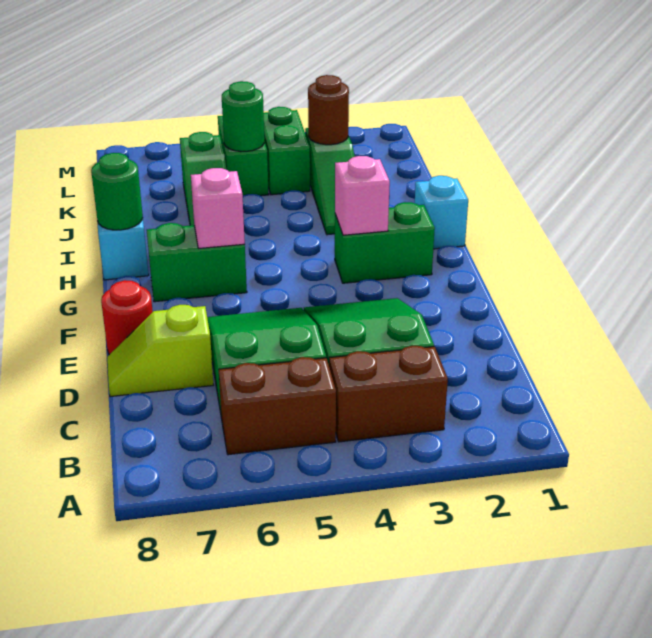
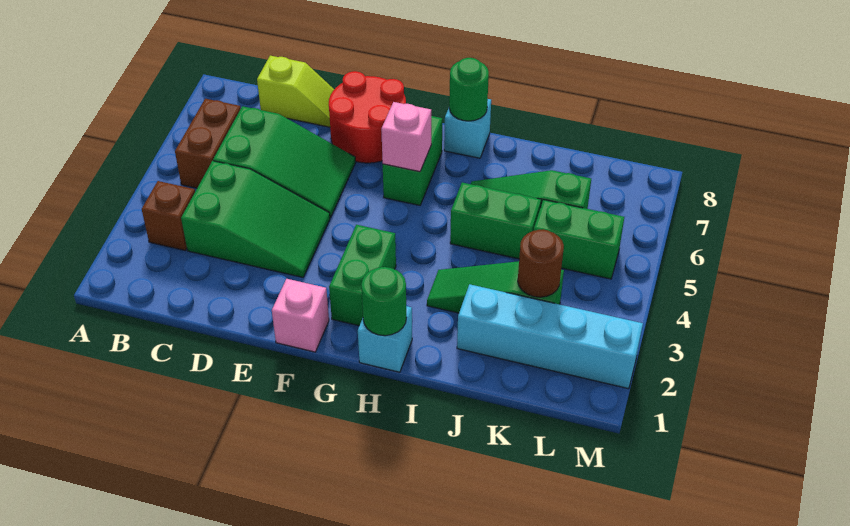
brown brick B3:B4 level 1 -> brown brick B3 level 1
lime slope D7:D8 level 1 top 7 -> lime slope C8:D8 level 1 top C
red round brick E8 level 1 -> red round brick E7:F8 level 1
pink brick G3 level 2 -> pink brick F1 level 1
none -> cyan brick J2:M2 level 1
green brick K4:L4 level 1 -> green brick I5:J5 level 1
green round brick K5 level 2 -> green round brick H1 level 2

